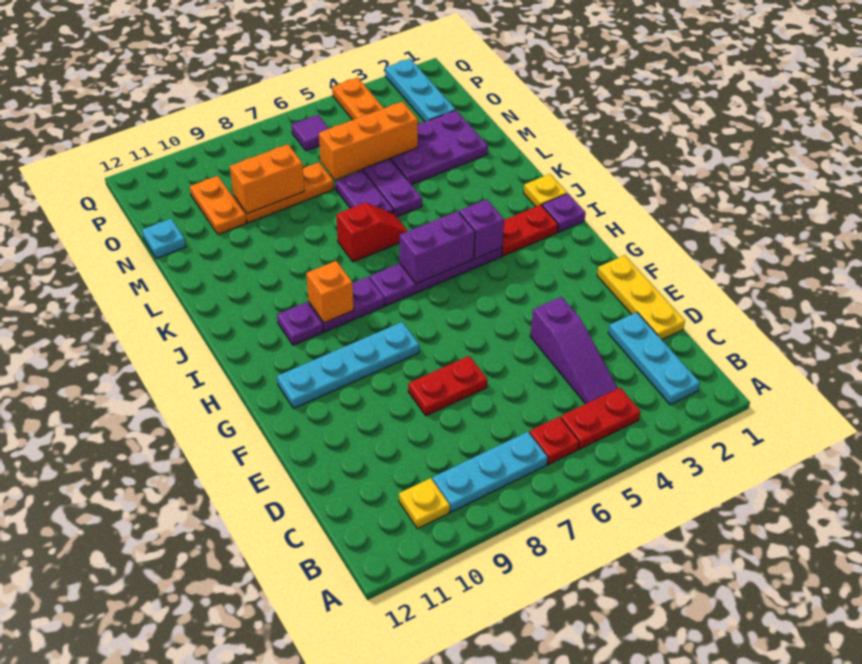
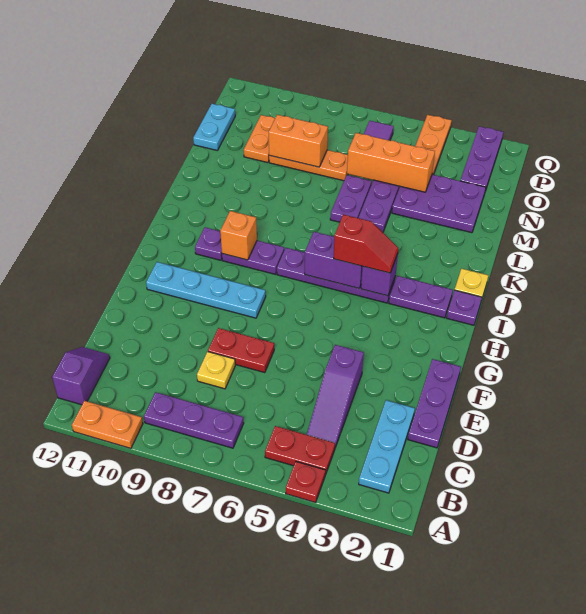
none -> orange plate A10:A11 level 1
red plate B6 level 1 -> red plate A4 level 1
cyan plate B7:B9 level 1 -> purple plate B7:B9 level 1
yellow plate B10 level 1 -> yellow plate D8 level 1
none -> purple slope B12:C12 level 1 top B
yellow plate D1:F1 level 1 -> purple plate D1:F1 level 1
red plate I2:I3 level 1 -> purple plate I2:I3 level 1
red slope K6:K7 level 1 top 7 -> red slope I4:I5 level 3 top 5
cyan plate N12 level 1 -> cyan plate N12:O12 level 1
cyan plate O2:Q2 level 1 -> purple plate O2:Q2 level 1

